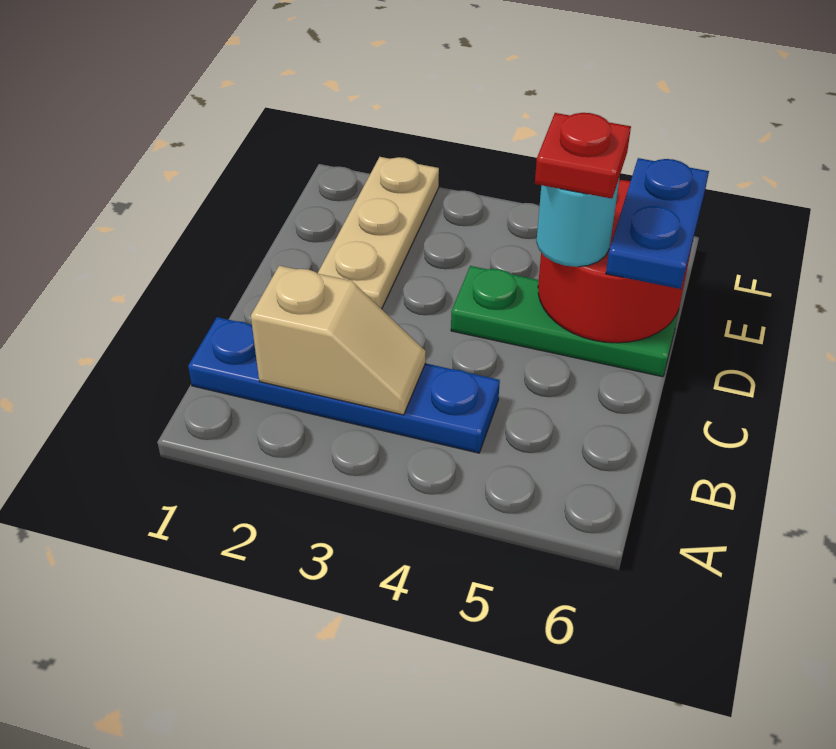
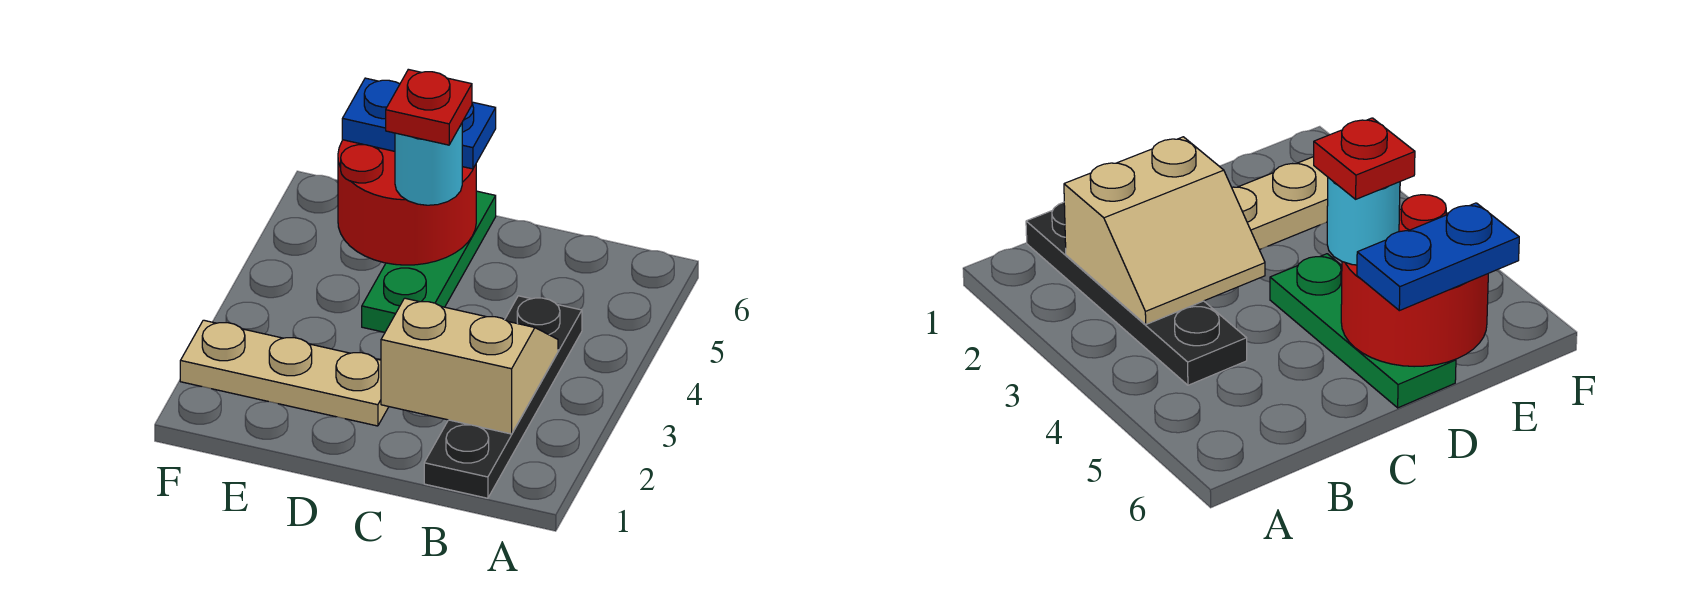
blue plate B1:B4 level 1 -> black plate B1:B4 level 1
tan slope B2:B3 level 2 top 2 -> tan slope B2:C3 level 2 top 2

